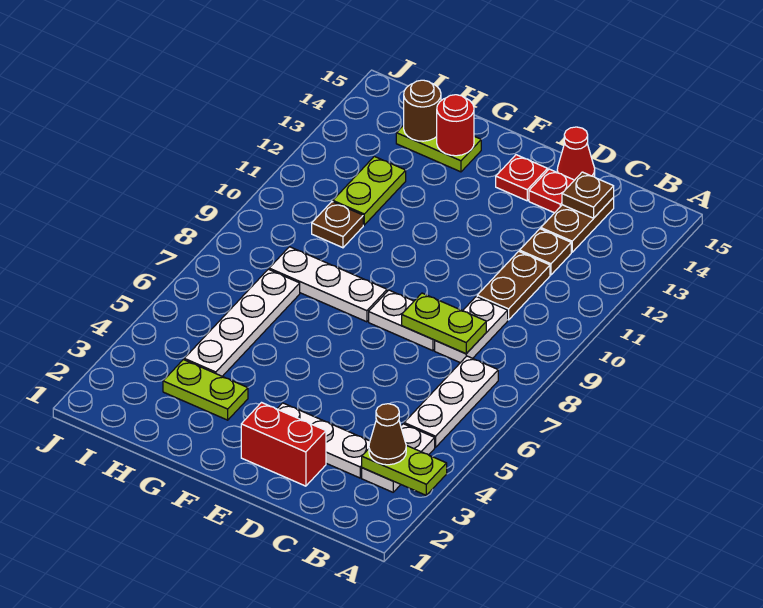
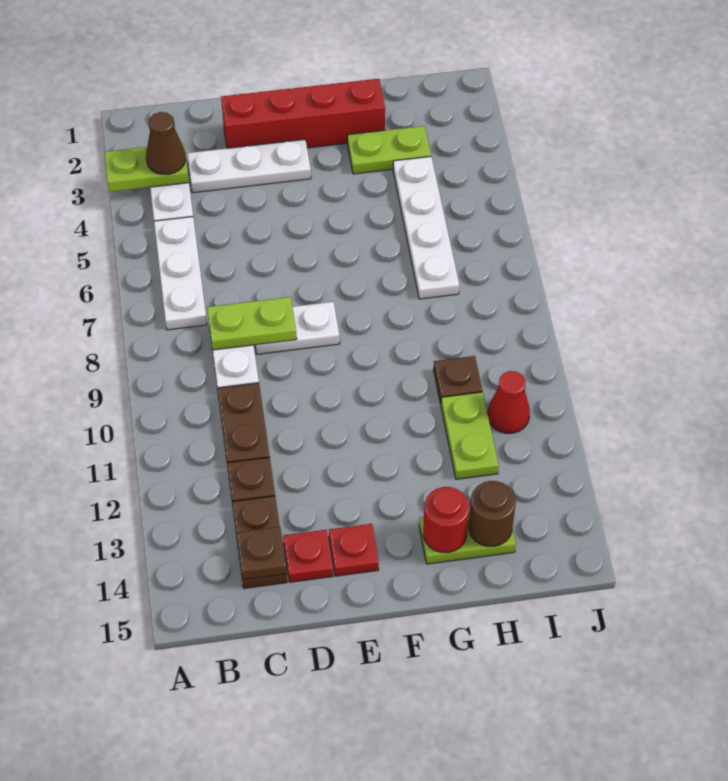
red brick D2:E2 level 1 -> red brick D2:G2 level 1
red cone D15 level 1 -> red cone I11 level 1
white plate F8:H8 level 1 -> none

